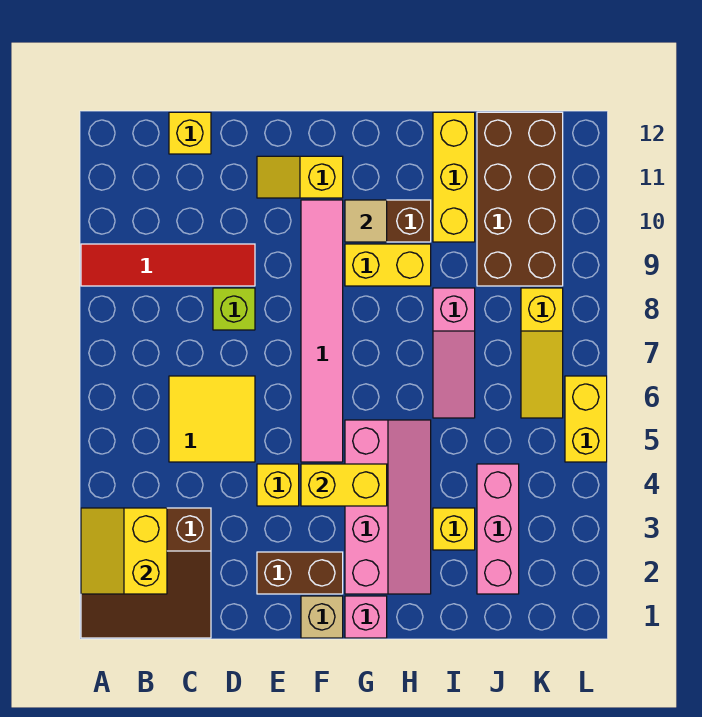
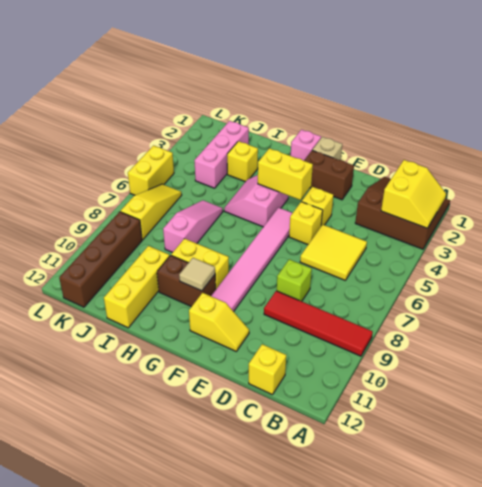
none -> yellow brick E5 level 1
pink slope G2:H5 level 1 top G -> pink slope G4:H5 level 1 top G
brown brick J9:K12 level 1 -> brown brick K9:K12 level 1

